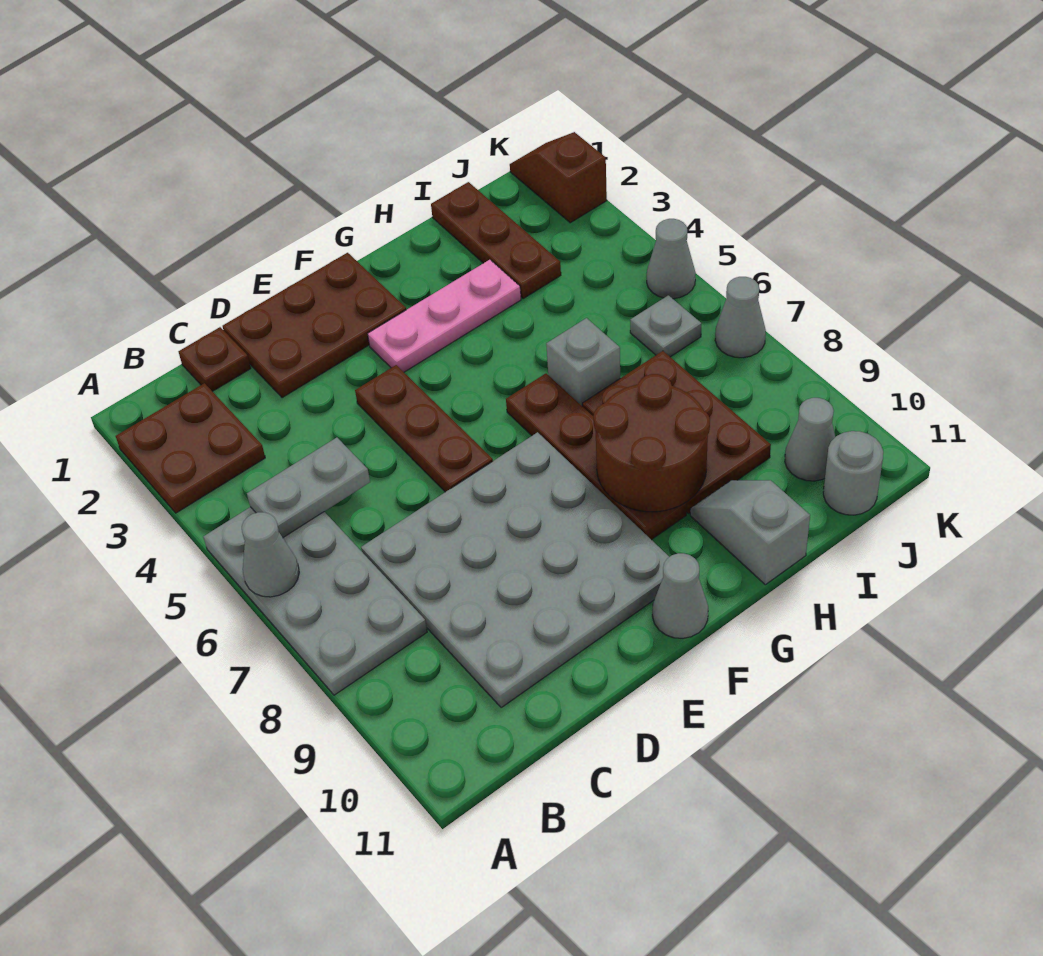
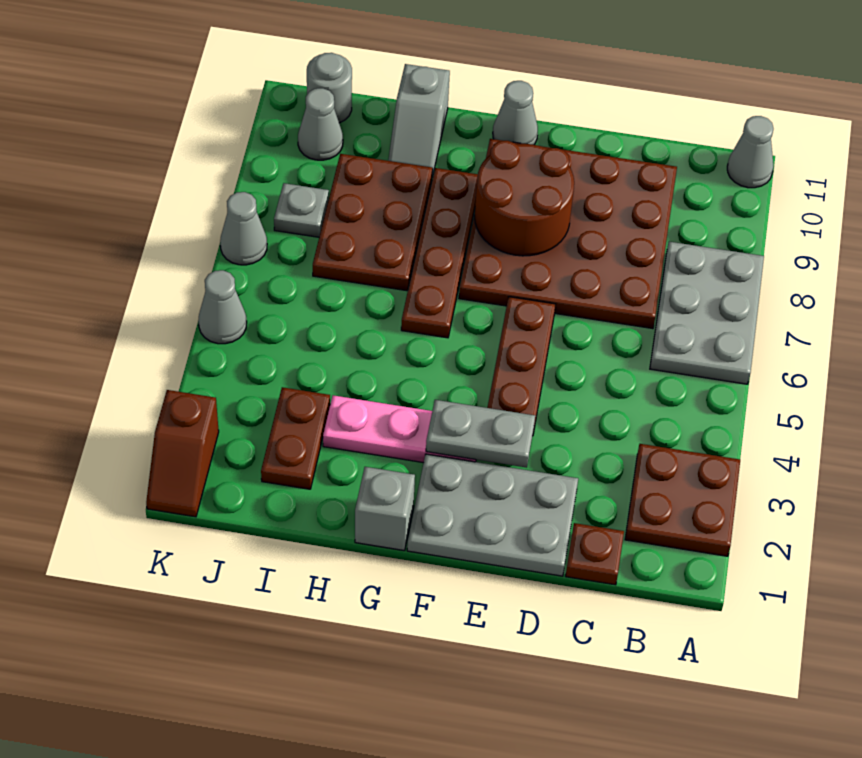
grey plate A5:B8 level 1 -> grey plate A6:B8 level 1
grey cone A6 level 2 -> grey cone A11 level 1
grey plate B5:C5 level 2 -> grey plate E3:F3 level 2
grey plate C7:F10 level 1 -> brown plate C7:F10 level 1
brown plate D1:F2 level 1 -> grey plate D1:F2 level 1
brown round brick G8:H9 level 2 -> brown round brick E8:F9 level 2
grey brick H6 level 1 -> grey brick G1 level 1
brown plate I1:I3 level 1 -> brown plate I2:I3 level 1
grey plate J6 level 1 -> grey plate J8 level 1

